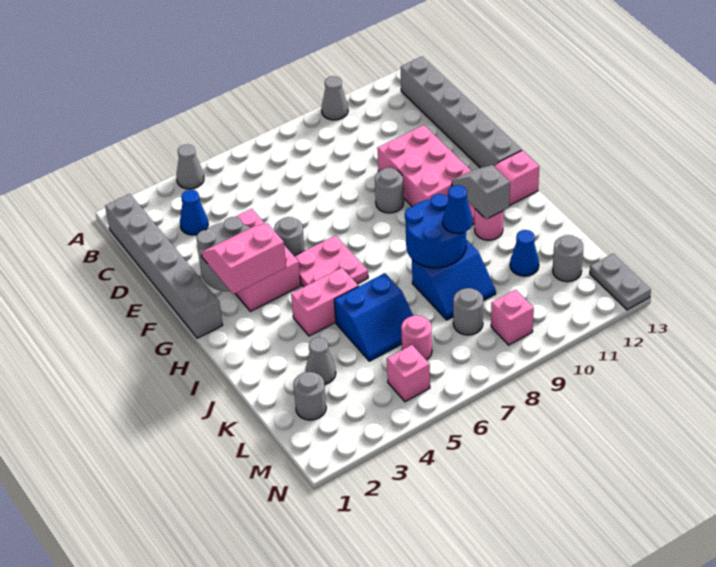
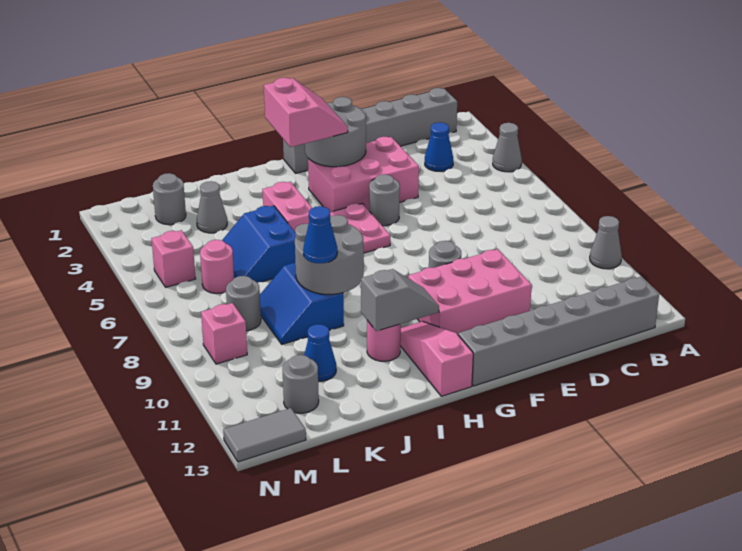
blue round brick I8:J9 level 2 -> grey round brick I8:J9 level 2
grey plate M13:N13 level 1 -> grey tile M13:N13 level 1

